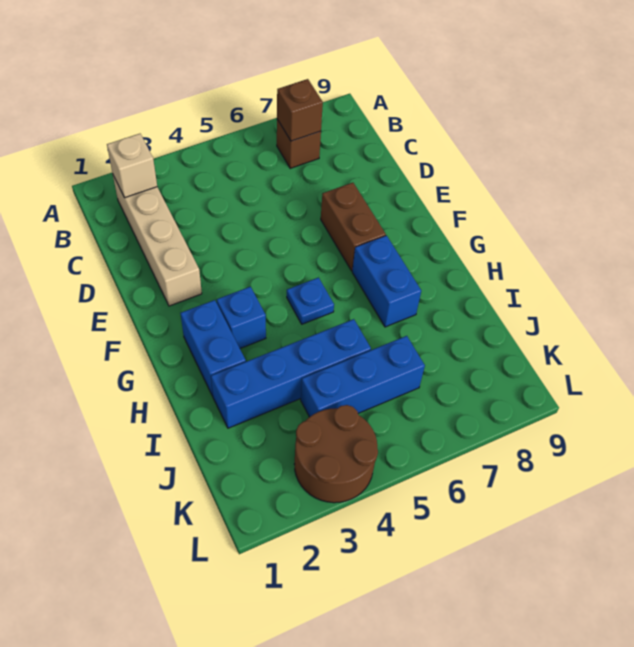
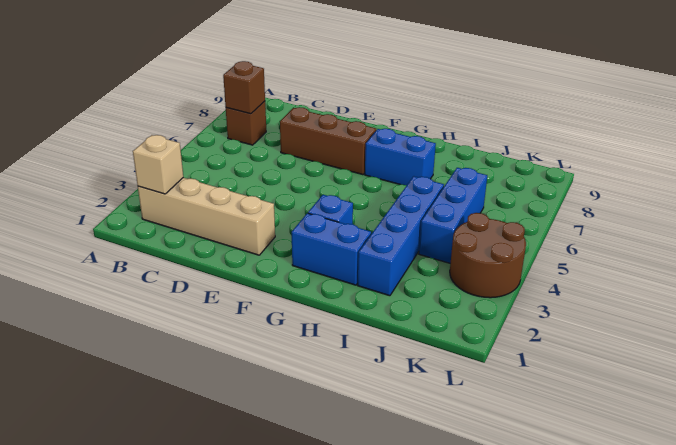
brown brick E7:F7 level 1 -> brown brick D7:F7 level 1
blue plate G5 level 1 -> none

